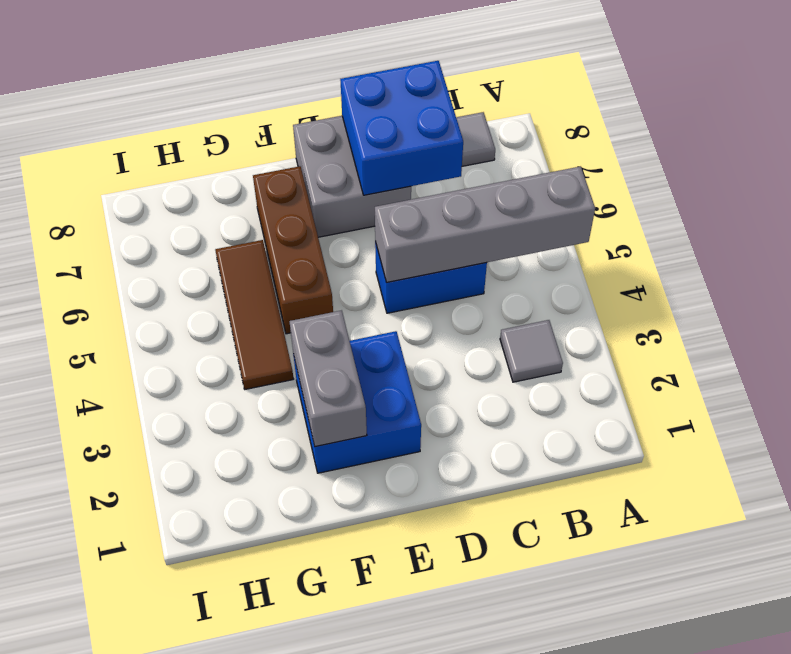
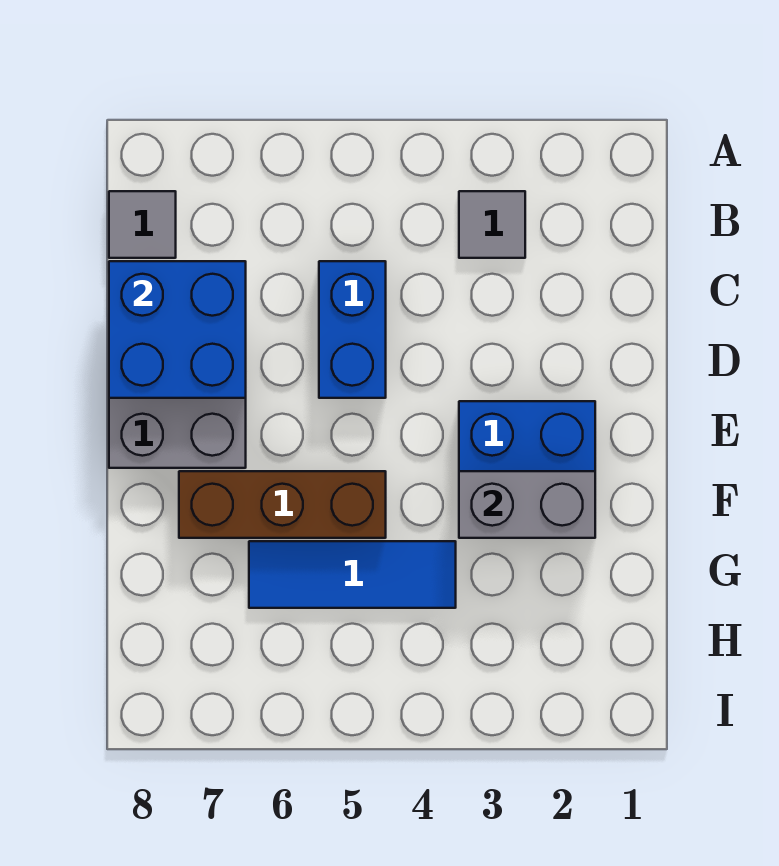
grey brick A5:D5 level 2 -> none
brown tile G4:G6 level 1 -> blue tile G4:G6 level 1

